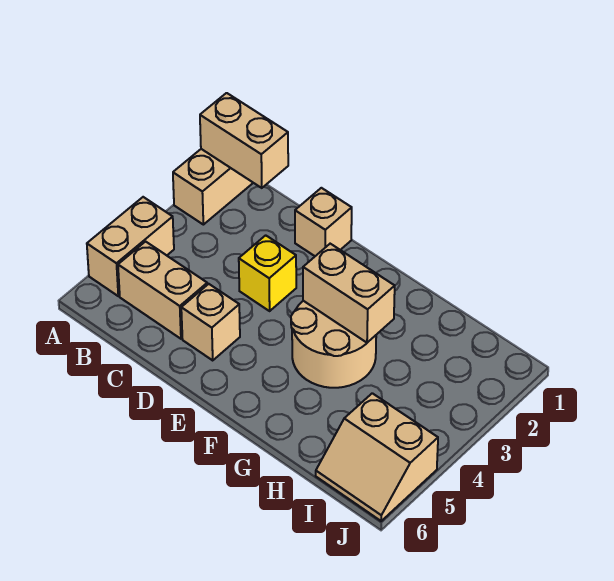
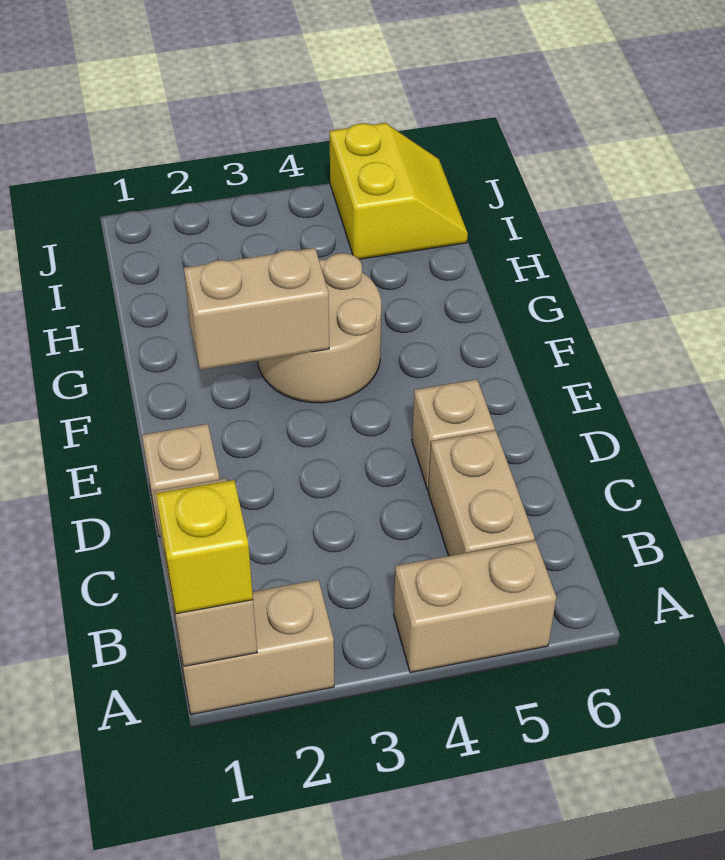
yellow brick D3 level 1 -> yellow brick A1 level 3
tan brick F3:G3 level 2 -> tan brick F2:F3 level 2
tan slope I5:J6 level 1 top 5 -> yellow slope I5:J6 level 1 top 5

